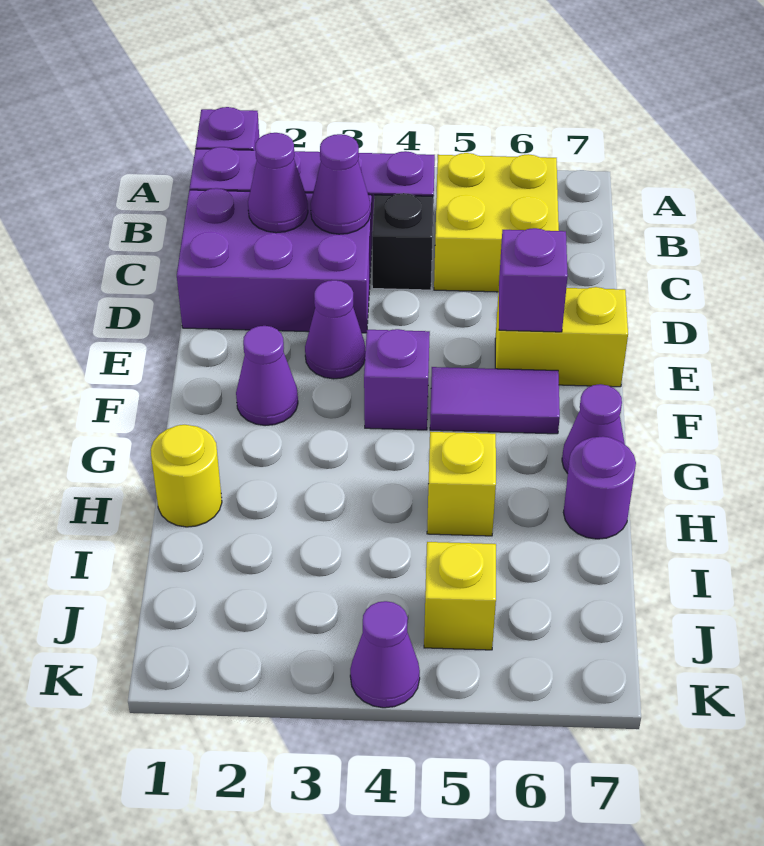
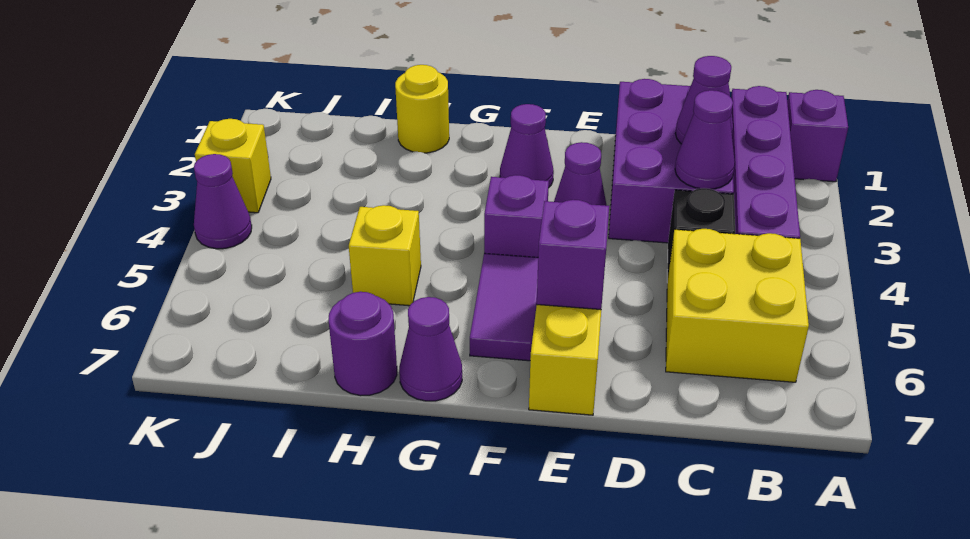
yellow brick J5 level 1 -> yellow brick K3 level 1

